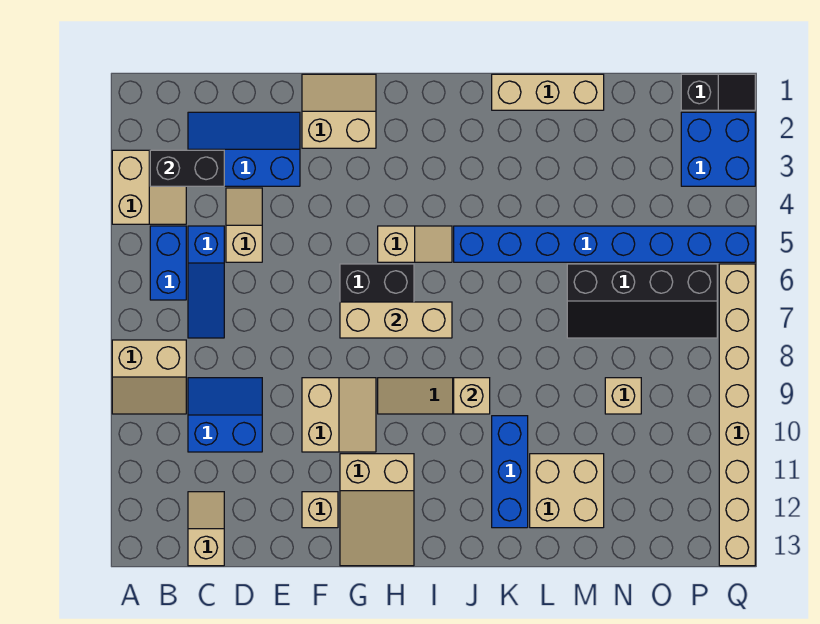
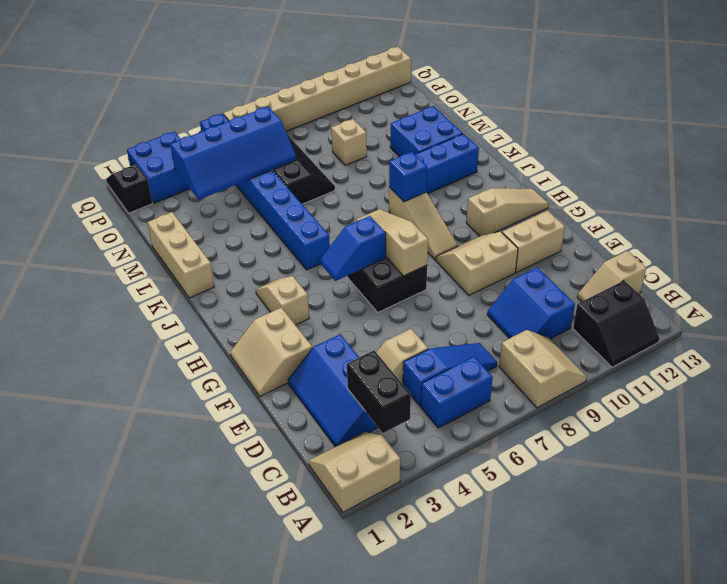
tan slope A3:B4 level 1 top A -> tan slope A1:B2 level 1 top A
none -> black slope A11:B12 level 1 top B
tan brick F12 level 1 -> tan brick F11:F12 level 1
tan brick G7:I7 level 2 -> tan slope G7:I7 level 2 top G
tan slope G11:H13 level 1 top 11 -> tan slope H11:H13 level 1 top 11
tan slope H5:I5 level 1 top H -> tan slope H3:I3 level 1 top H
none -> blue slope H5:H6 level 2 top 6
tan brick J9 level 2 -> blue brick J9 level 2
tan brick L11:M12 level 1 -> blue brick L11:M12 level 1
none -> blue slope N3:O6 level 2 top O

